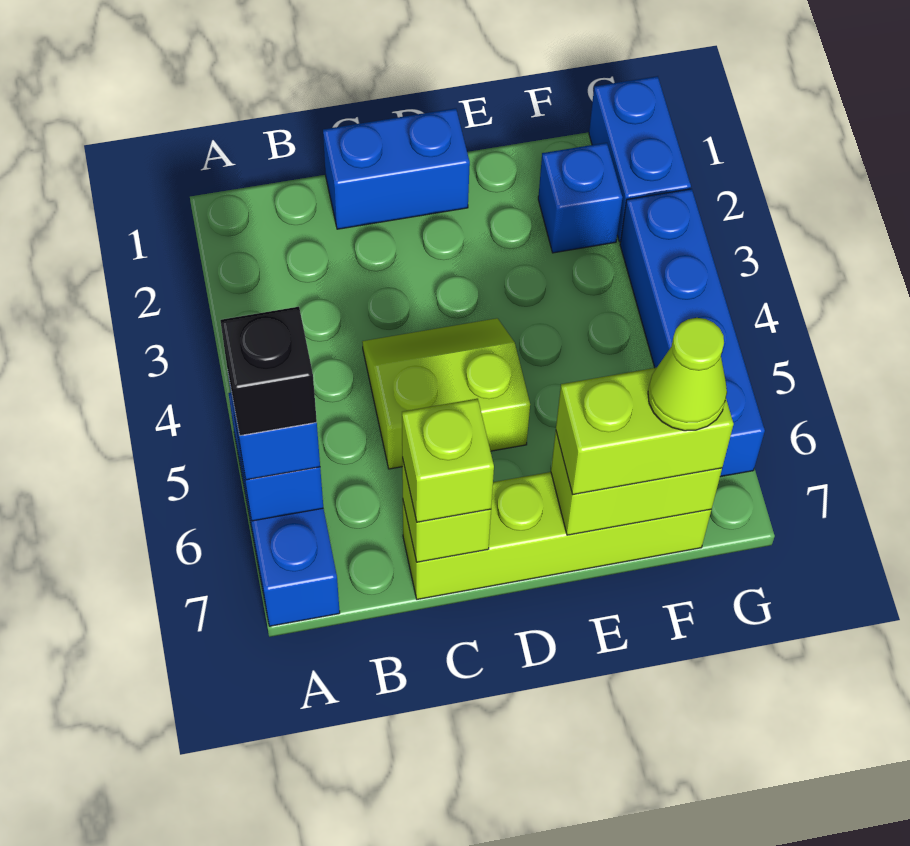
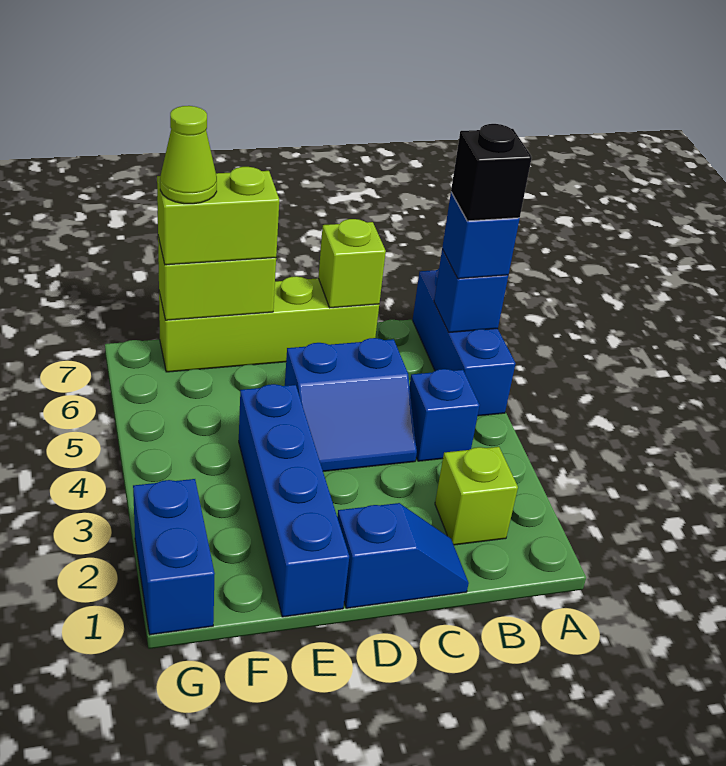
blue brick C1:D1 level 1 -> blue slope C1:D1 level 1 top D
lime slope C4:D5 level 1 top 5 -> blue slope C4:D5 level 1 top 5
lime brick C7 level 3 -> lime brick B2 level 1
blue brick F2 level 1 -> blue brick B4 level 1
blue brick G3:G6 level 1 -> blue brick E1:E4 level 1

